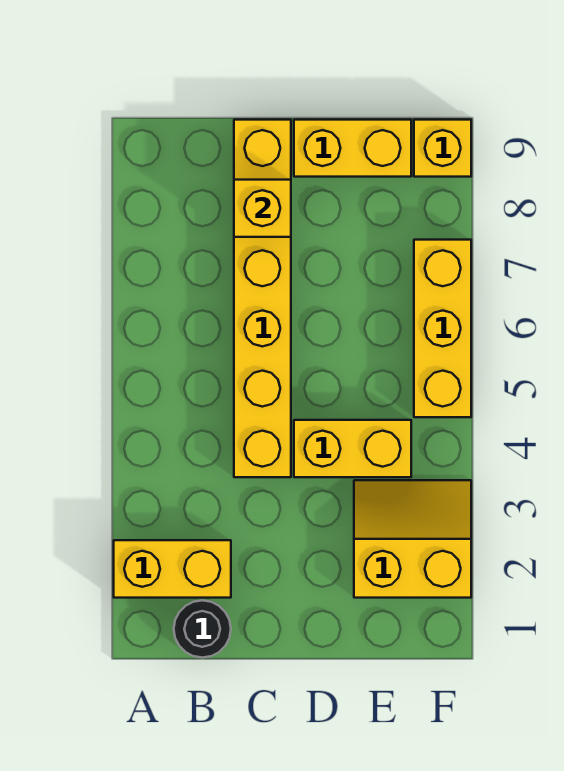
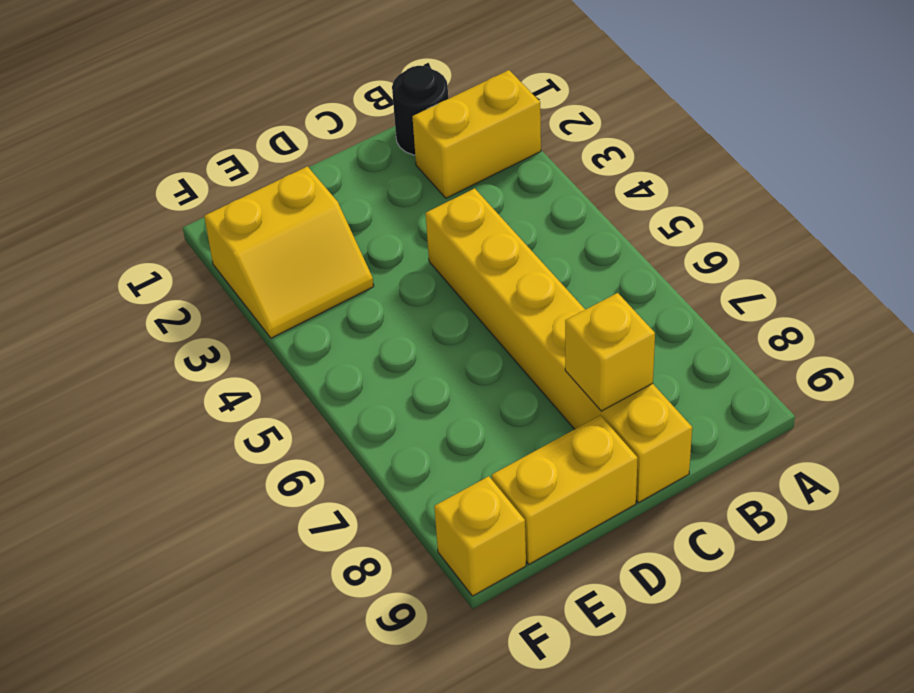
yellow brick D4:E4 level 1 -> none
yellow brick F5:F7 level 1 -> none

